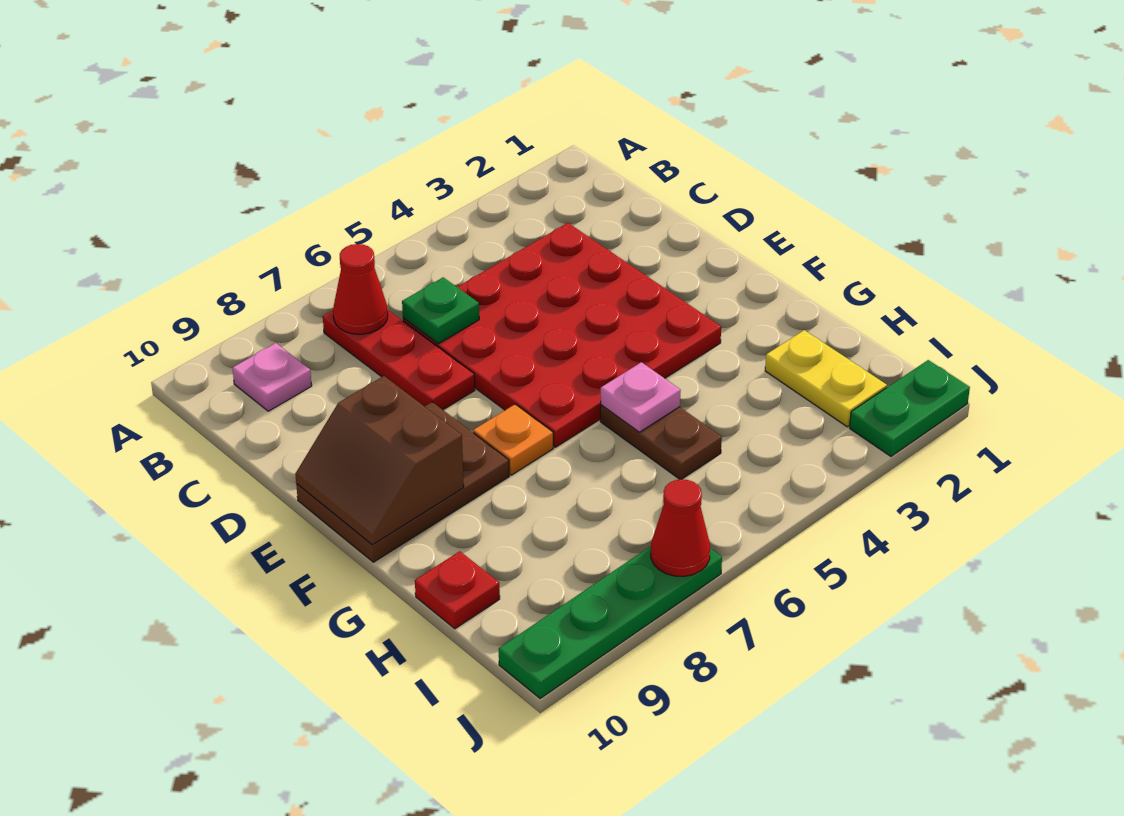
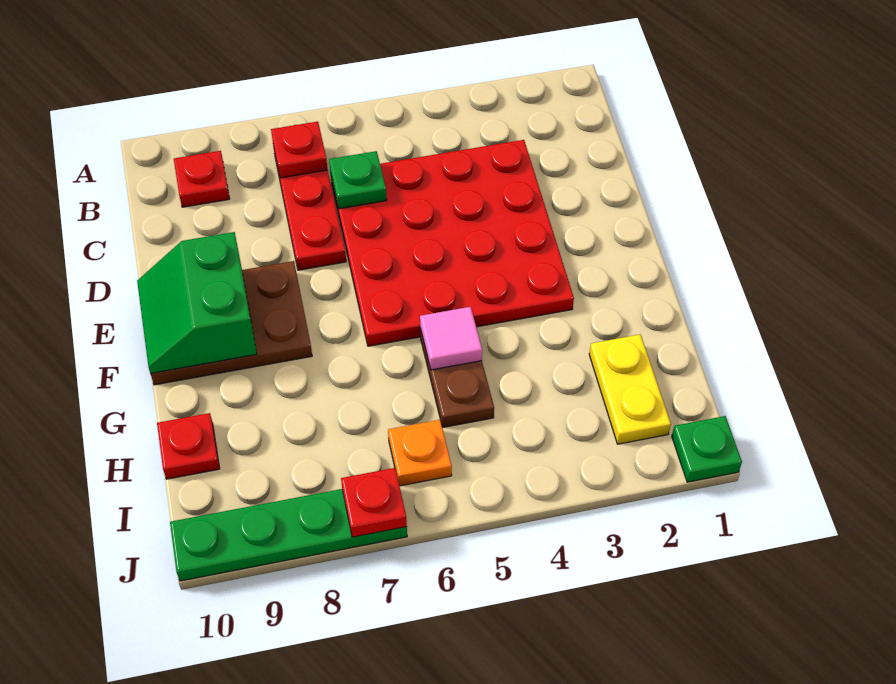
red cone B7 level 2 -> red plate B7 level 2
pink plate B9 level 1 -> red plate B9 level 1
brown slope E9:F10 level 2 top 9 -> green slope E9:F10 level 2 top 9
orange plate F7 level 1 -> orange plate I6 level 1
pink plate G5 level 2 -> pink tile G5 level 2
green plate J1:J2 level 1 -> green plate J1 level 1
red cone J7 level 2 -> red plate J7 level 2

